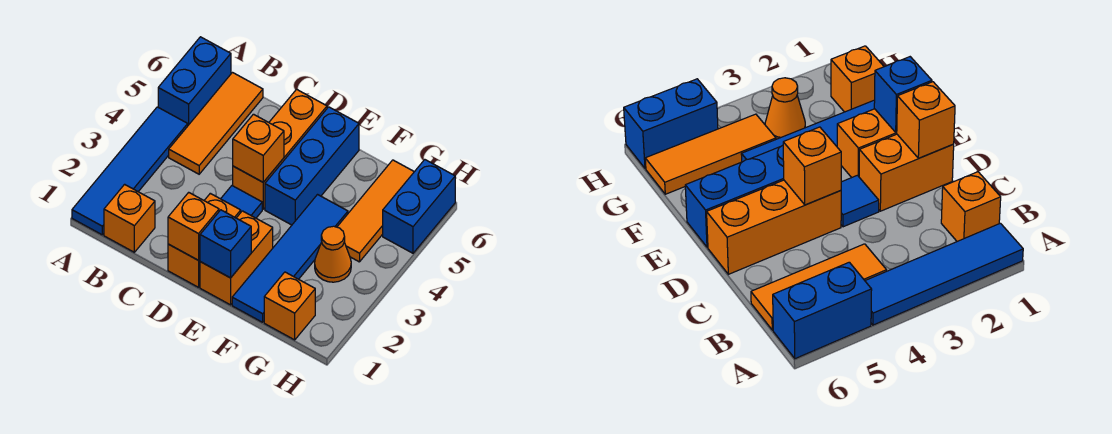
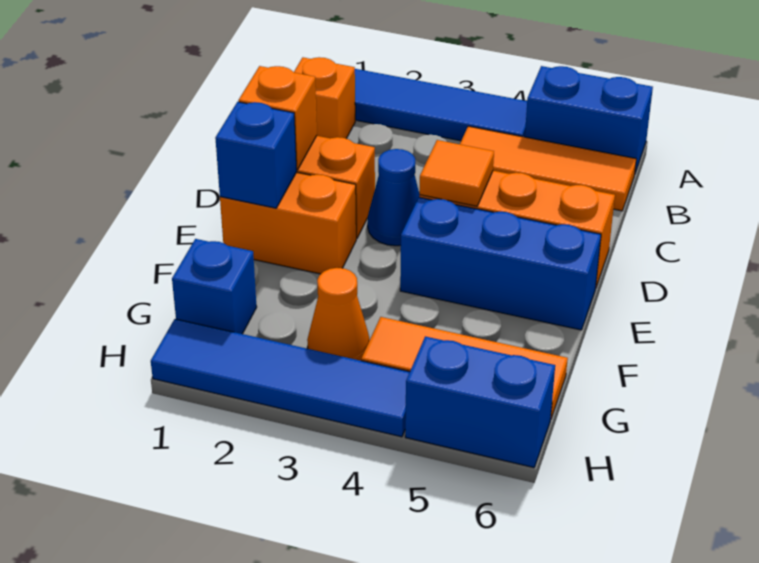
blue tile D3 level 1 -> blue cone D3 level 1
orange brick D4 level 2 -> orange tile D4 level 2
blue tile F1:F4 level 1 -> blue tile H1:H4 level 1
orange brick G1 level 1 -> blue brick G1 level 1

